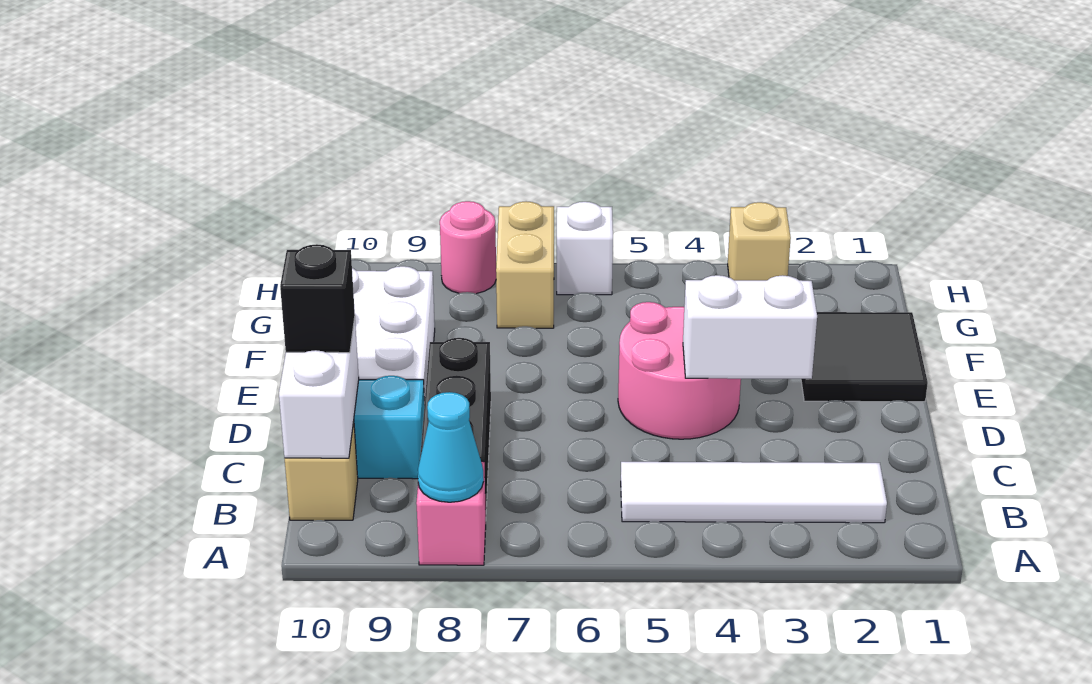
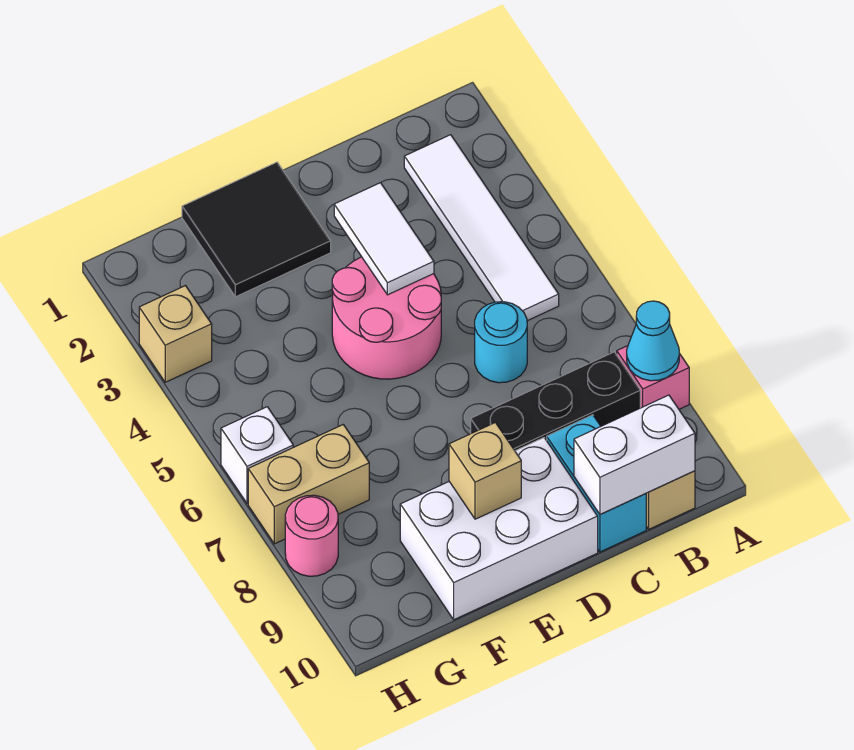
none -> cyan round brick C6 level 1
black brick C10 level 3 -> none
white brick D3:D4 level 2 -> white tile D3:D4 level 2
none -> tan brick E9 level 2

